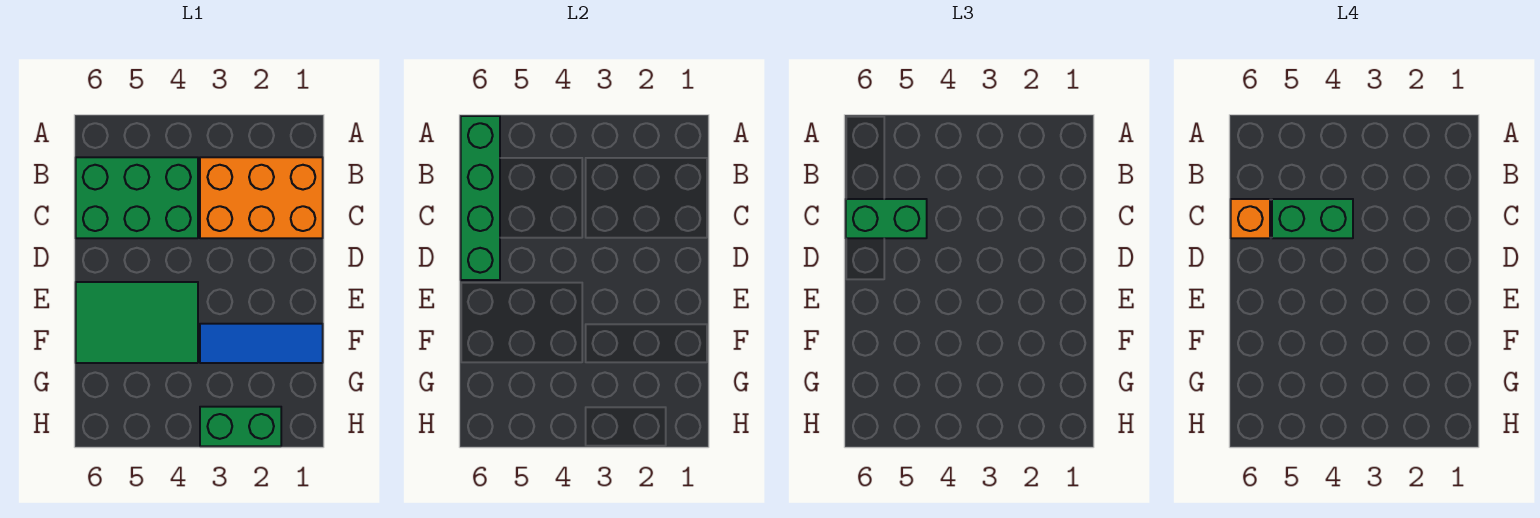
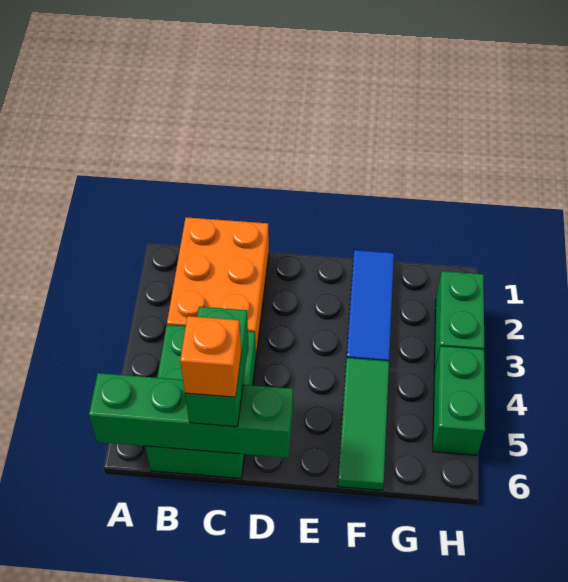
green brick C4:C5 level 4 -> green brick H4:H5 level 1
green tile E4:F6 level 1 -> green tile F4:F6 level 1

